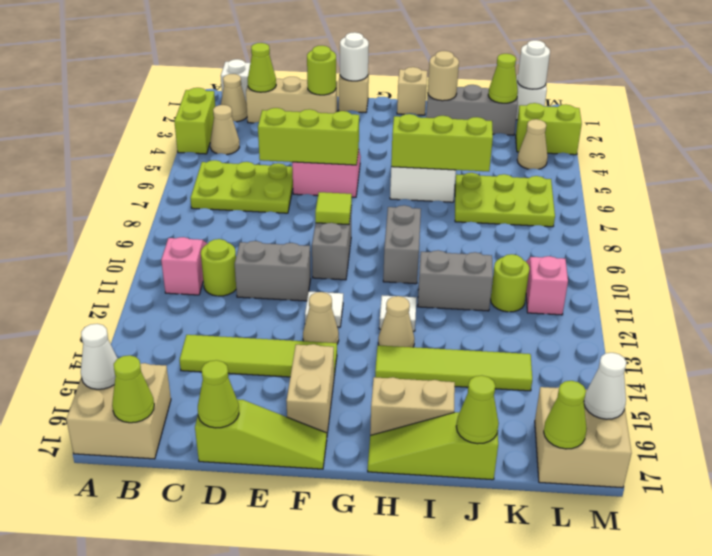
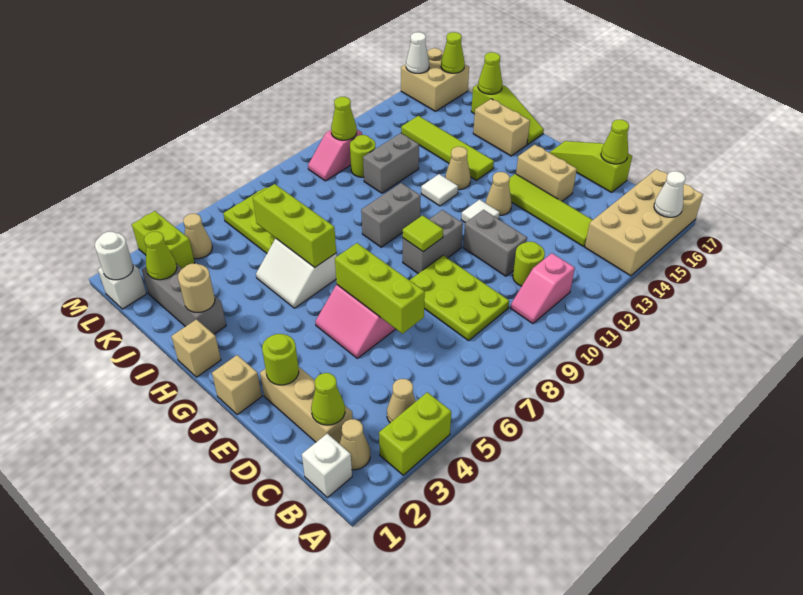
tan brick A16:B17 level 1 -> tan brick A14:B17 level 1
lime plate B6:D7 level 1 -> lime plate C8:E9 level 1
lime cone B17 level 2 -> lime cone L11 level 2
white round brick F1 level 2 -> none
tan brick F15:F16 level 1 -> tan brick E15:F15 level 1
grey brick I11:J11 level 1 -> grey brick J11:J12 level 1

